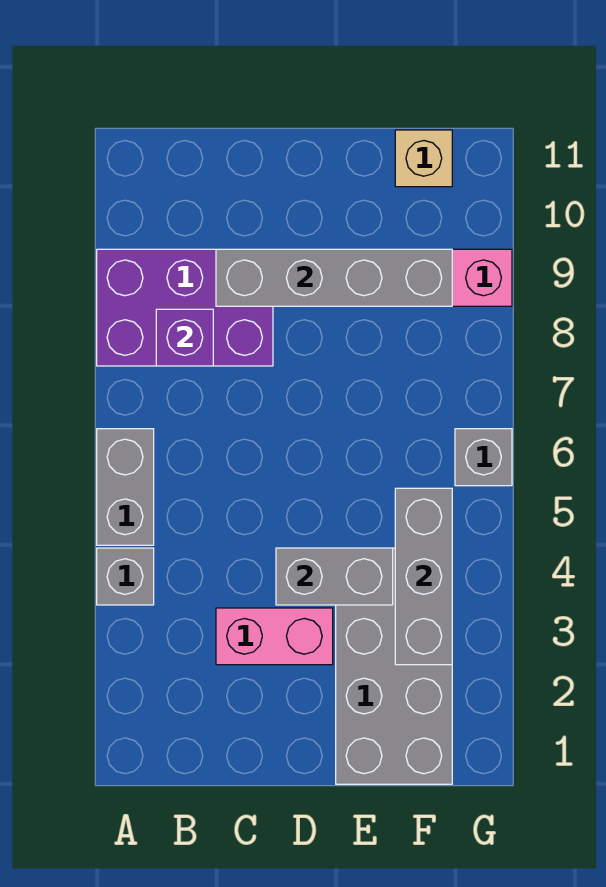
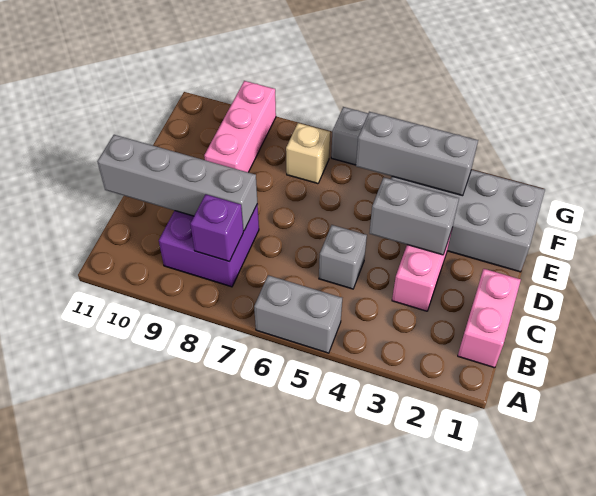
grey brick A4 level 1 -> grey brick C5 level 1
purple brick A8:C9 level 1 -> purple brick B8:C9 level 1
none -> pink brick B1:C1 level 1
grey brick C9:F9 level 2 -> grey brick C8:C11 level 2
grey brick D4:E4 level 2 -> grey brick D3:D4 level 2
tan brick F11 level 1 -> tan brick F7 level 1

